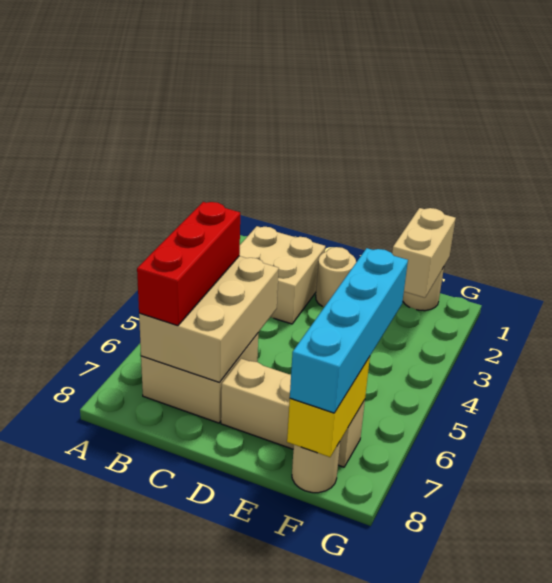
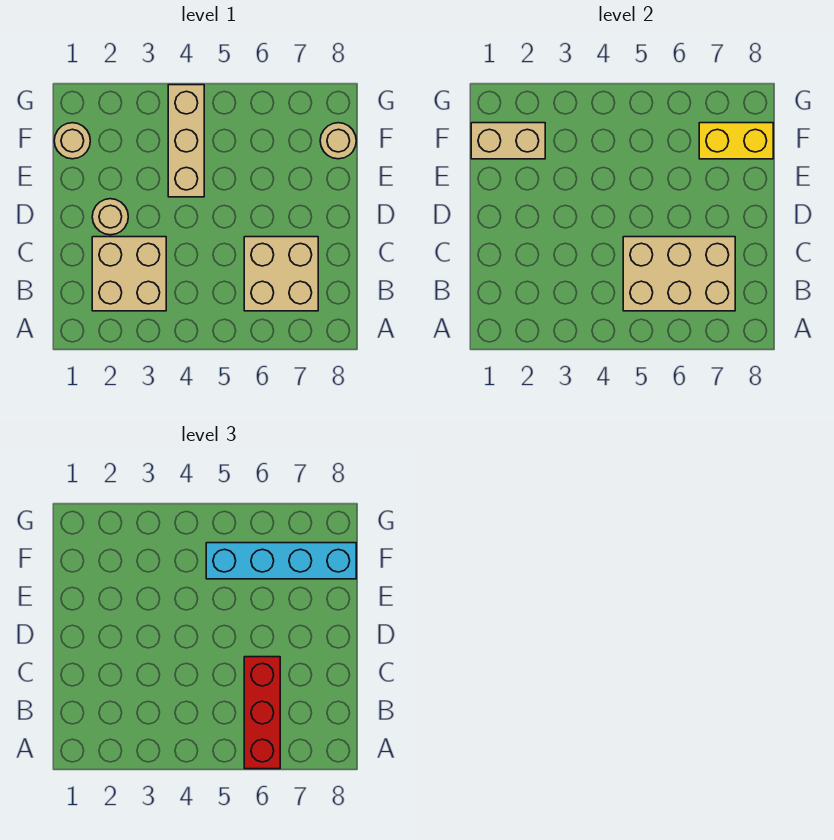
red brick B5:B7 level 3 -> red brick A6:C6 level 3
tan brick D7:F7 level 1 -> tan brick E4:G4 level 1

